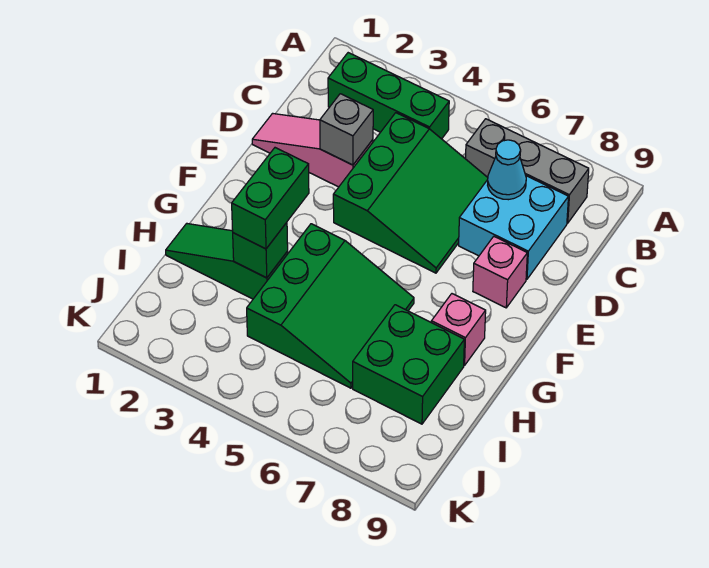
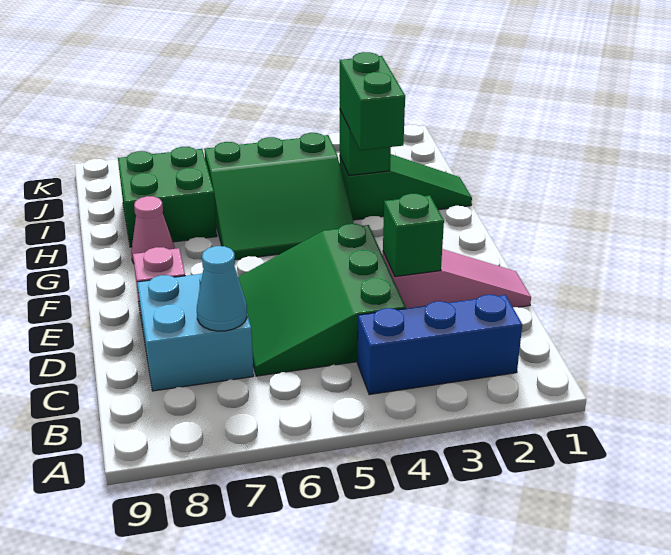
green brick B2:B4 level 1 -> blue brick B2:B4 level 1
grey brick B6:B8 level 1 -> none
grey brick D3 level 2 -> green brick D3 level 2
green slope G4:I6 level 1 top 4 -> green slope G4:I6 level 1 top I
pink brick G8 level 1 -> pink cone G8 level 1

